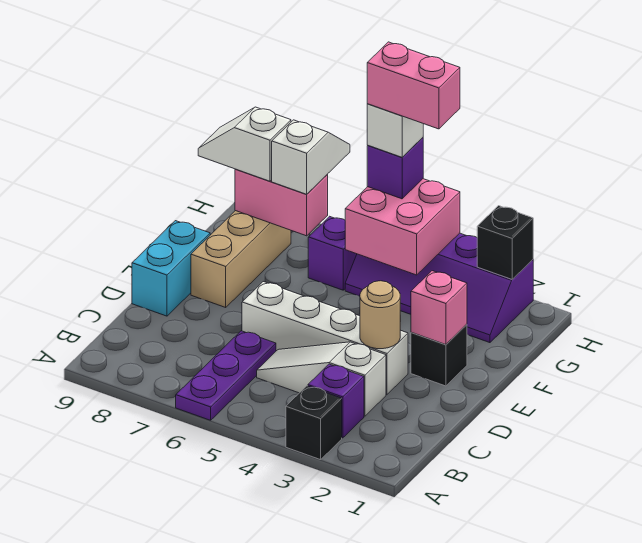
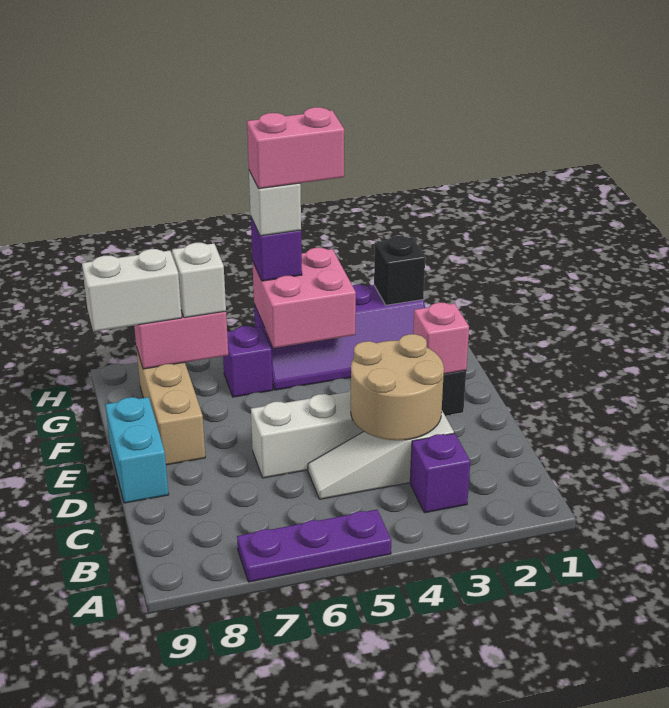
black brick A3 level 1 -> none
purple plate A6:C6 level 1 -> purple plate A5:A7 level 1
tan round brick D3 level 2 -> tan round brick C3:D4 level 2
white slope G8:G9 level 3 top 8 -> white brick G8:G9 level 3

